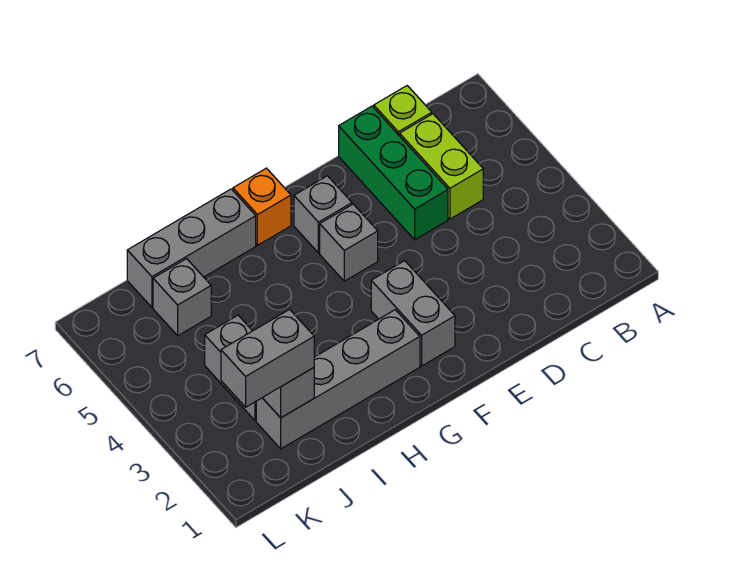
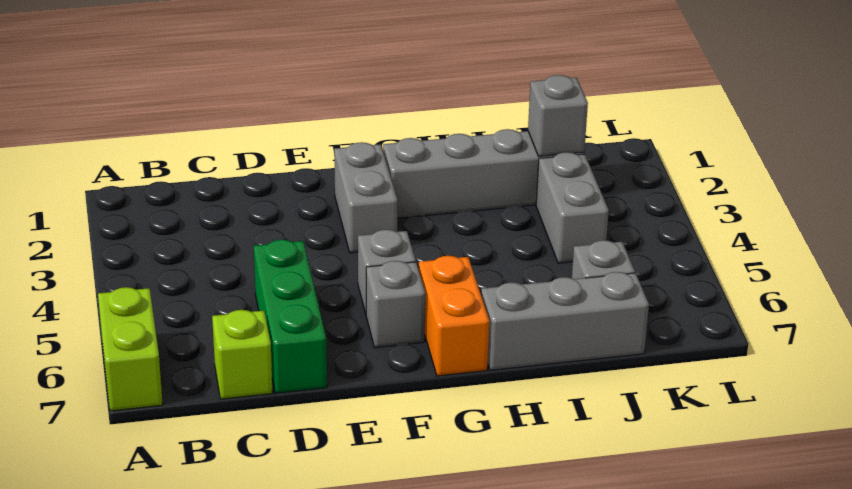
lime brick C5:C6 level 1 -> lime brick A6:A7 level 1
orange brick G7 level 1 -> orange brick G6:G7 level 1
grey brick J2:K2 level 3 -> none

